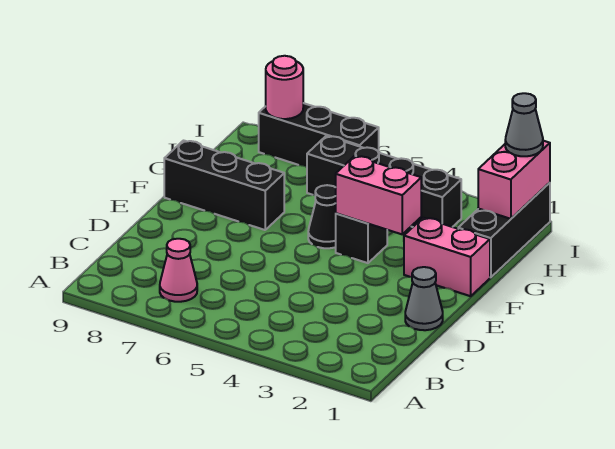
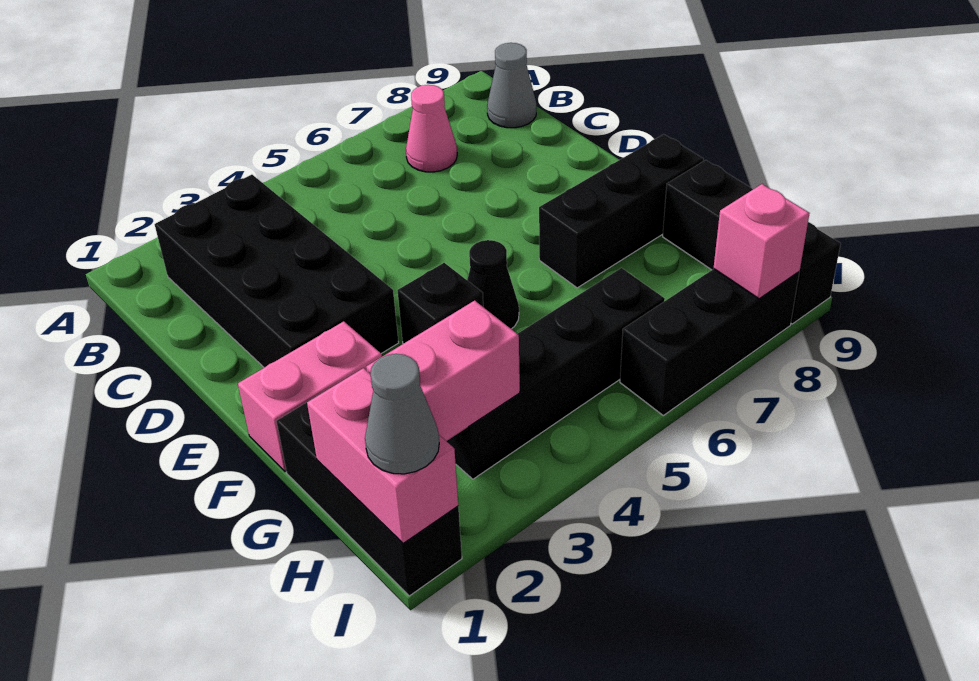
none -> black brick B2:E3 level 1
grey cone D1 level 1 -> grey cone B9 level 1
pink brick F3:F4 level 2 -> pink brick H2:H3 level 2
none -> black brick G9:I9 level 1
pink round brick I8 level 2 -> pink brick I8 level 2

